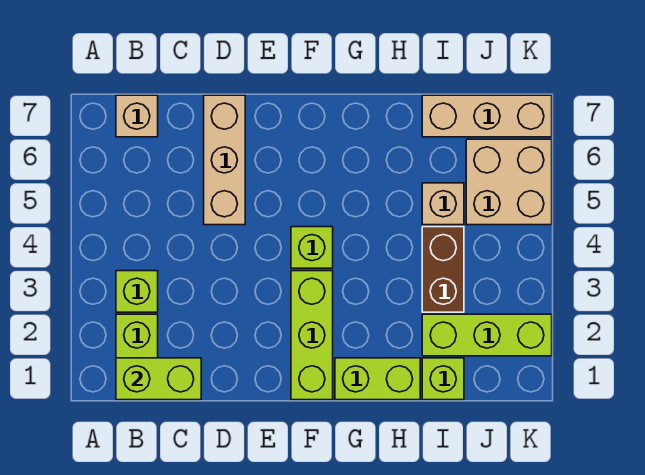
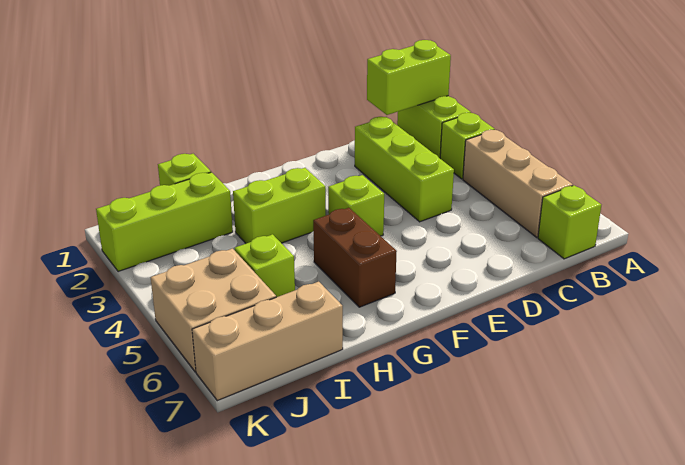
tan brick B7 level 1 -> lime brick B7 level 1
tan brick D5:D7 level 1 -> tan brick B4:B6 level 1
lime brick F1:F3 level 1 -> lime brick D2:D4 level 1
lime brick G1:H1 level 1 -> lime brick G3:H3 level 1
brown brick I3:I4 level 1 -> brown brick G5:G6 level 1
tan brick I5 level 1 -> lime brick I5 level 1

